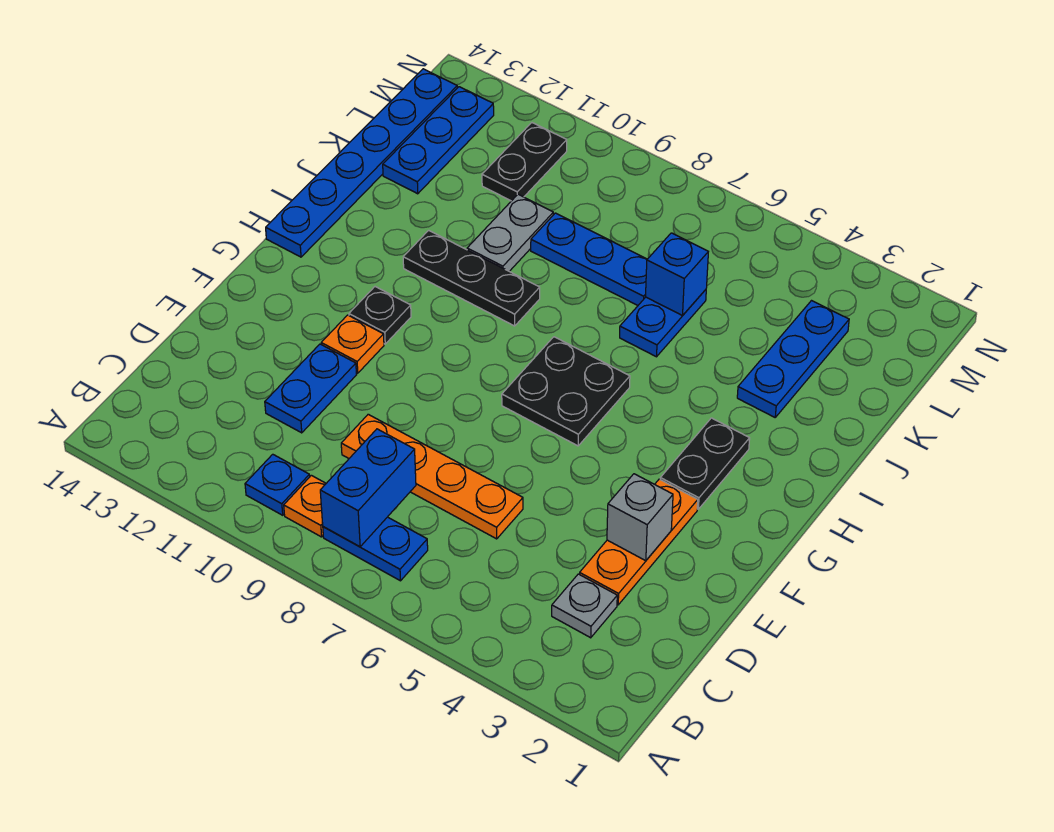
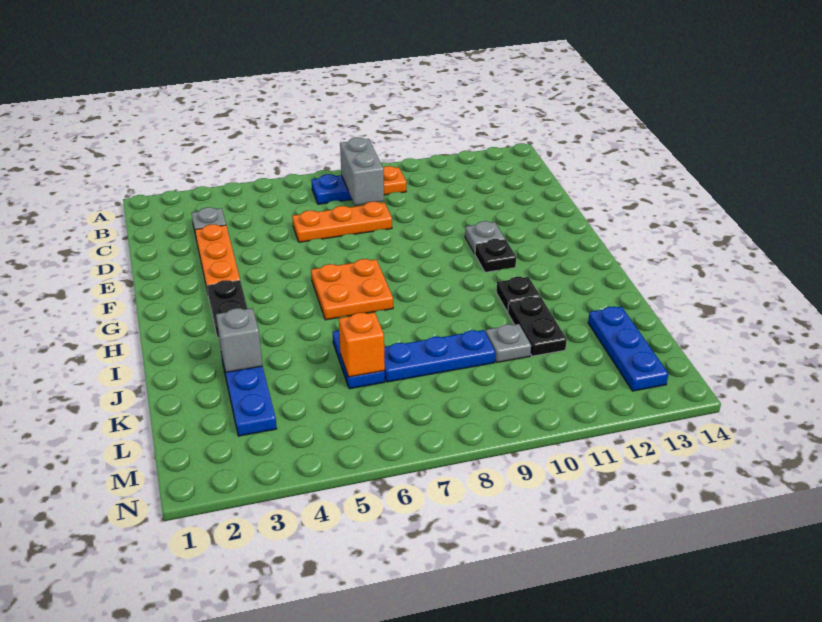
blue brick B8:C8 level 2 -> grey brick B8:C8 level 2
blue plate B10 level 1 -> none
orange plate D6:D9 level 1 -> orange plate D6:D8 level 1
blue plate D11:E11 level 1 -> none
grey brick E3 level 2 -> grey brick J3 level 2
orange plate F11 level 1 -> grey plate F11 level 1
black plate G6:H7 level 1 -> orange plate G6:H7 level 1
blue plate H14:M14 level 1 -> none
black plate I9:I11 level 1 -> black plate I11 level 1
grey plate J10:K10 level 1 -> grey plate K10 level 1
blue brick K6 level 2 -> orange brick K6 level 2
black plate L11:M11 level 1 -> black plate J11:K11 level 1

